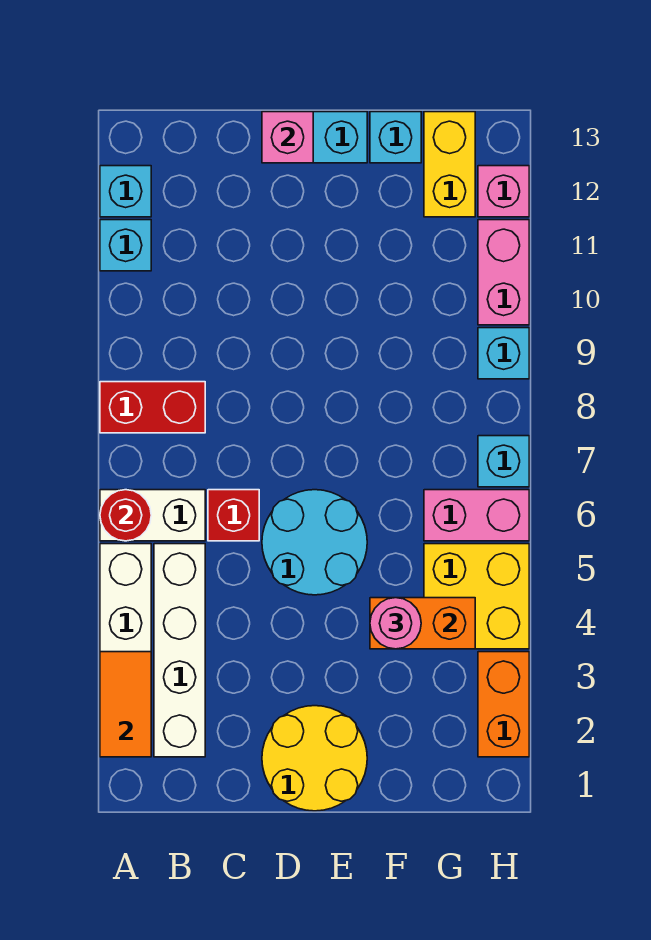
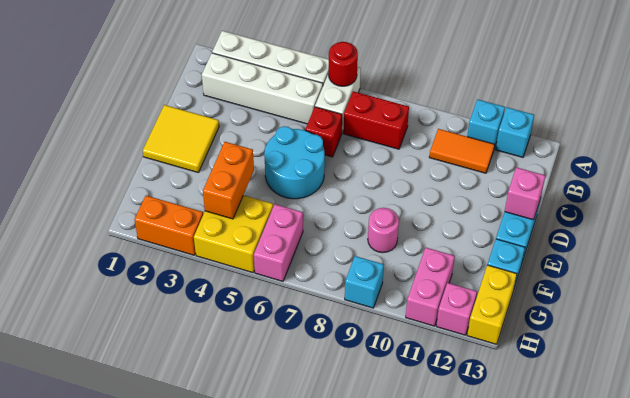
orange tile A2:A3 level 2 -> orange tile B10:B11 level 1
red brick A8:B8 level 1 -> red brick B7:B8 level 1
yellow round brick D1:E2 level 1 -> yellow tile D1:E2 level 1
pink round brick F4 level 3 -> pink round brick F9 level 1
yellow brick G12:G13 level 1 -> yellow brick G13:H13 level 1
cyan brick H7 level 1 -> none
pink brick H10:H11 level 1 -> pink brick G11:H11 level 1

